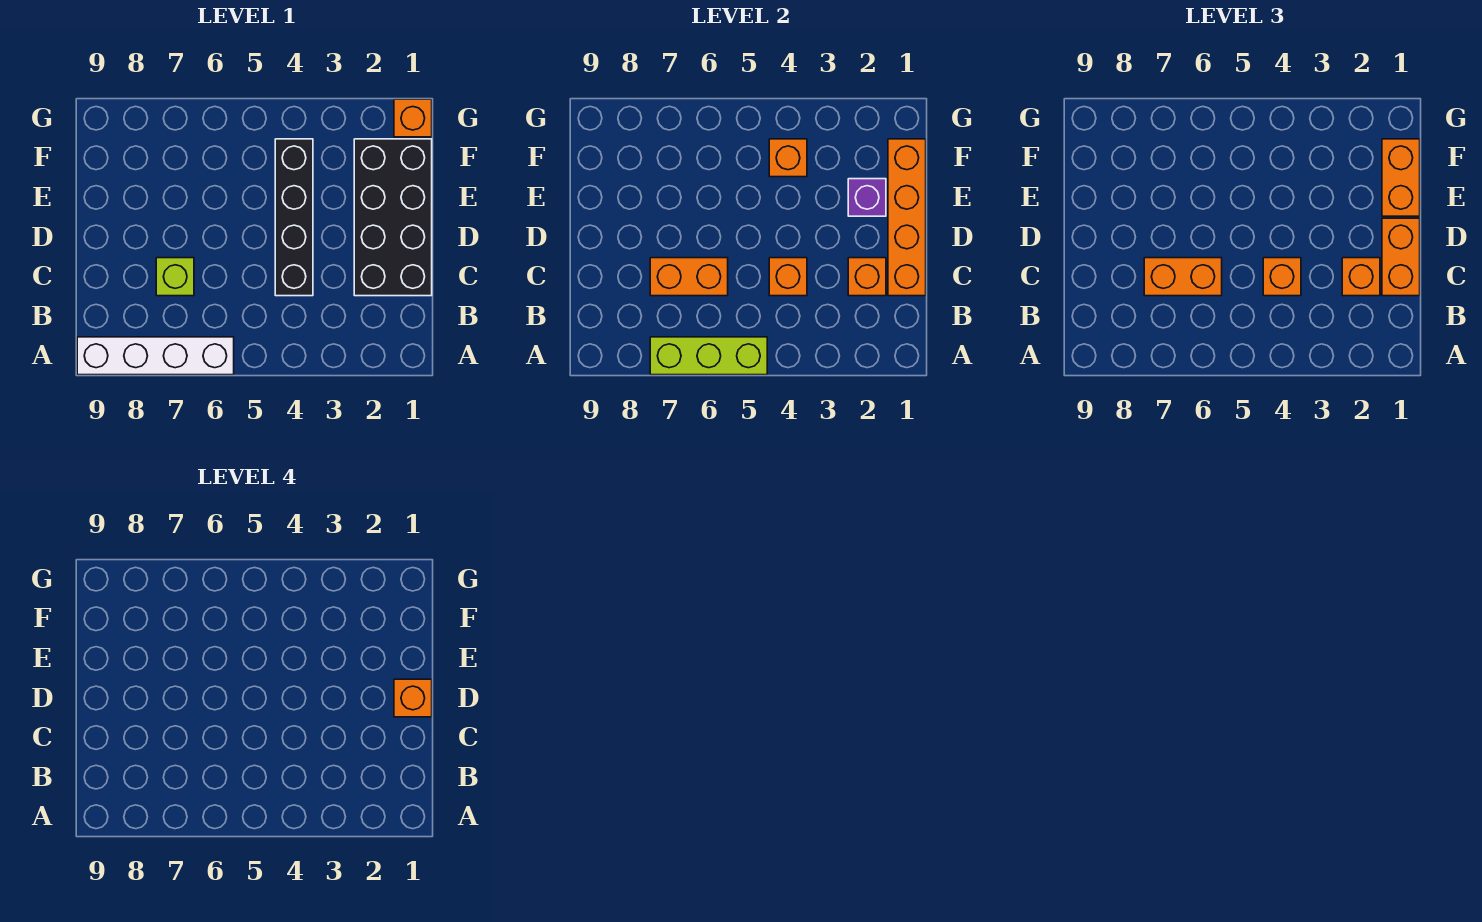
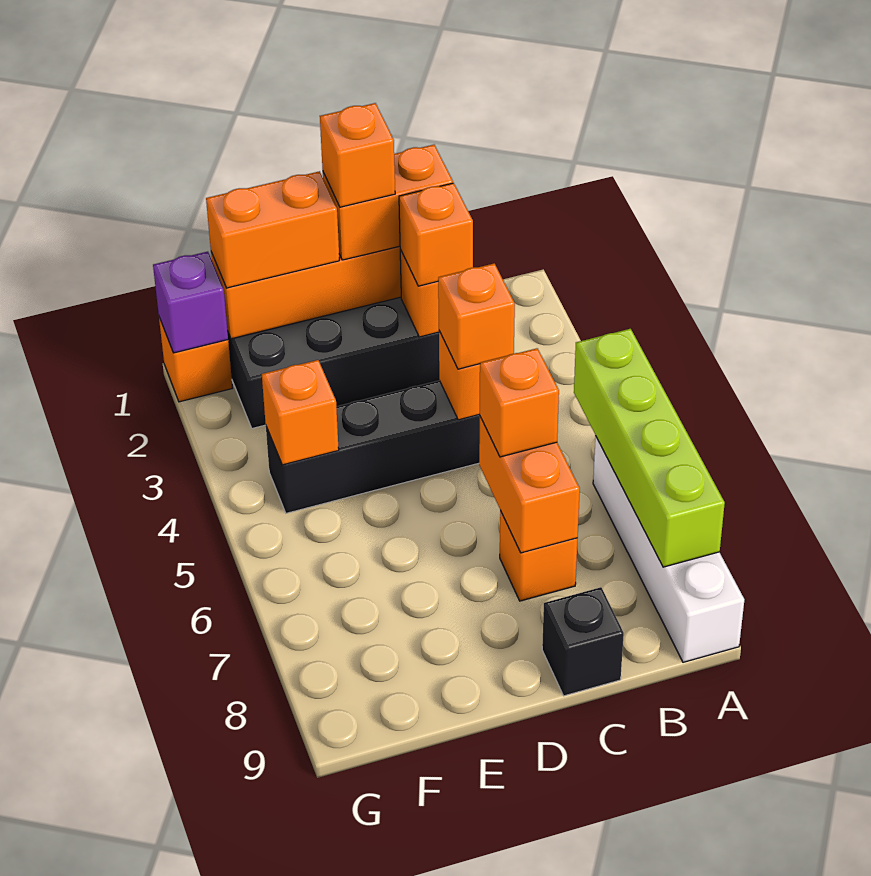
lime brick A5:A7 level 2 -> lime brick A5:A8 level 2
orange brick C6:C7 level 3 -> orange brick C6 level 3
lime brick C7 level 1 -> orange brick C7 level 1
none -> black brick C9 level 1
purple brick E2 level 2 -> purple brick G1 level 2

